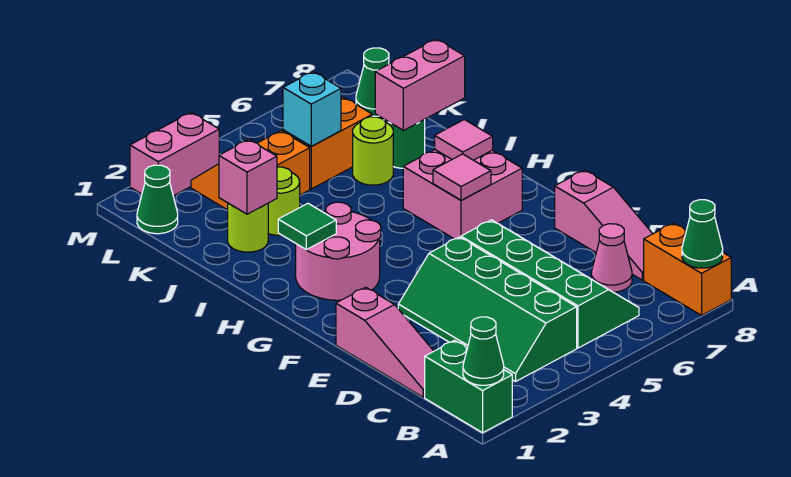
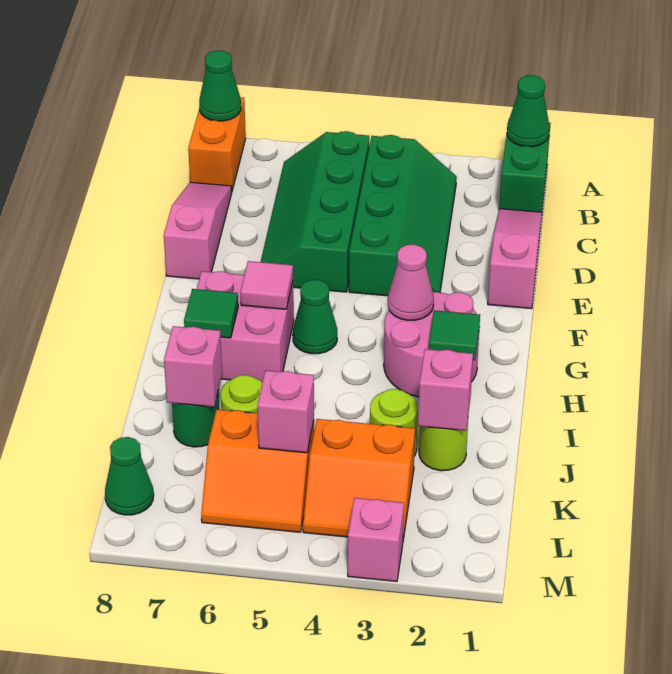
pink cone C7 level 1 -> pink cone G3 level 2
pink tile H7 level 2 -> green tile H7 level 2
pink brick J7:J8 level 2 -> pink brick J7 level 2
cyan brick K5 level 2 -> pink brick K5 level 2
green cone L1 level 1 -> green cone G5 level 1
pink brick M2:M3 level 1 -> pink brick M3 level 1

